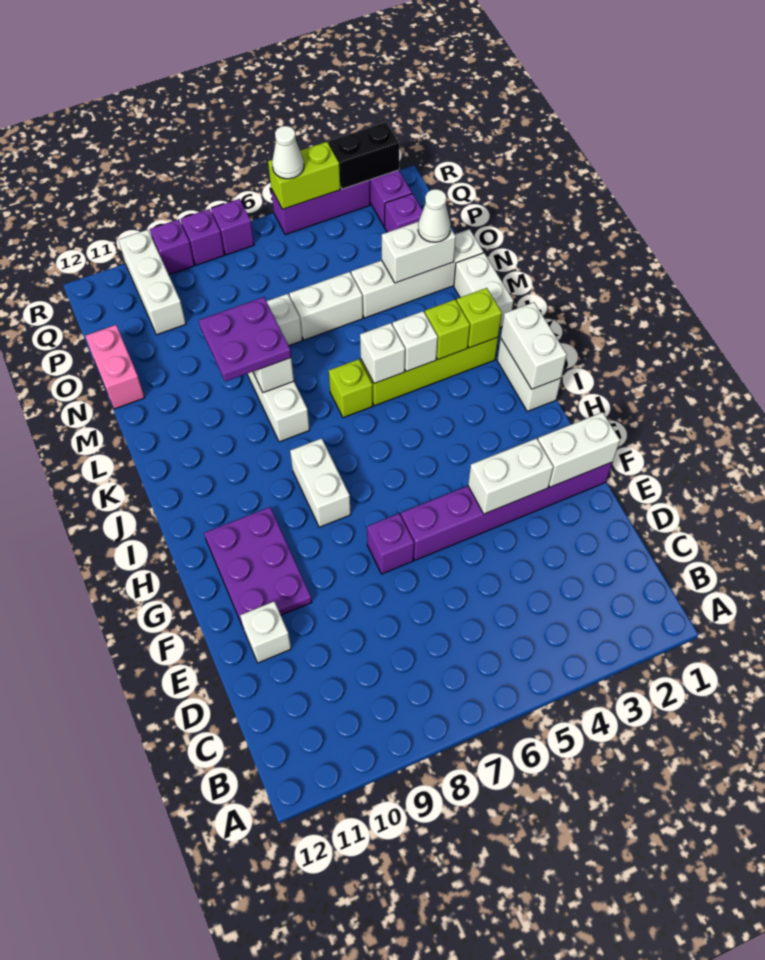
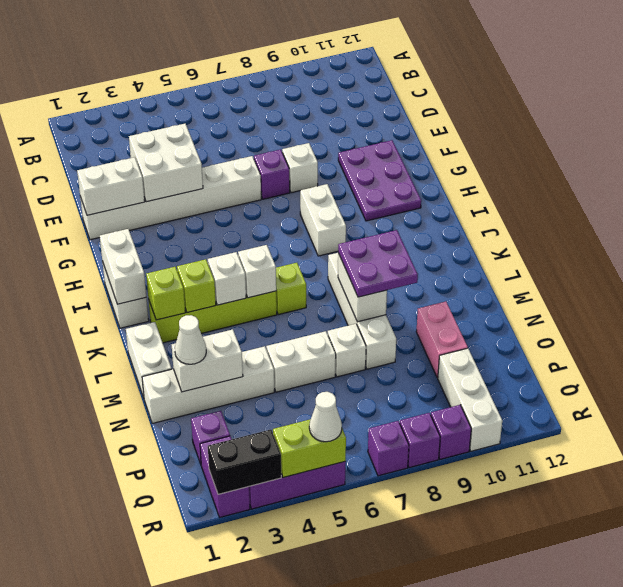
white brick E11 level 1 -> white brick F8 level 1
purple brick F1:F6 level 1 -> white brick F1:F6 level 1
white brick F3:F4 level 2 -> white brick E3:F4 level 2
pink brick N12:O12 level 1 -> pink brick N10:O10 level 1

